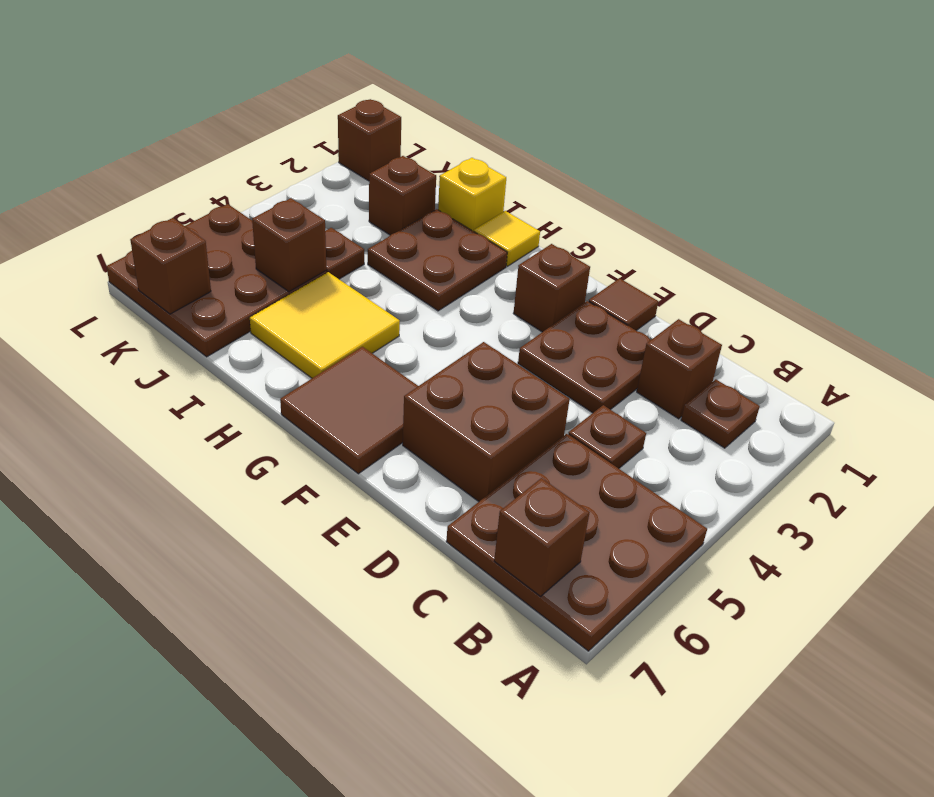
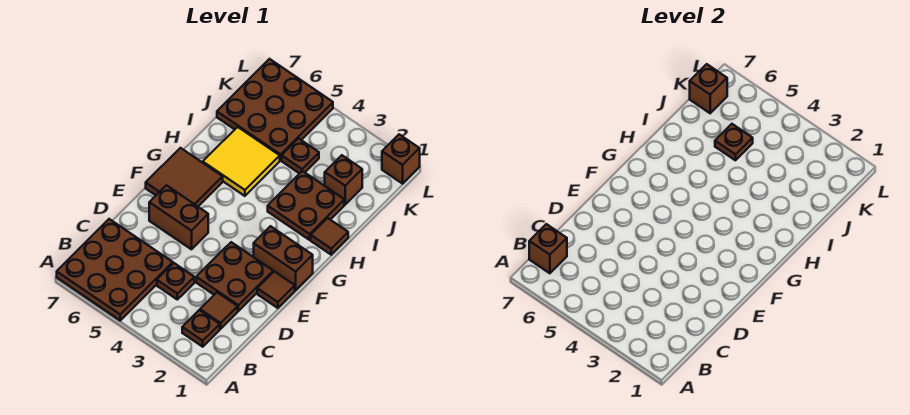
brown brick C2 level 1 -> brown tile C2 level 1
brown brick D5:E6 level 1 -> brown brick E5:E6 level 1
brown brick F2 level 1 -> brown brick F1:F2 level 1
yellow tile H1 level 1 -> brown tile H1 level 1
yellow brick I1 level 1 -> none
brown brick J5 level 2 -> brown plate J5 level 2

